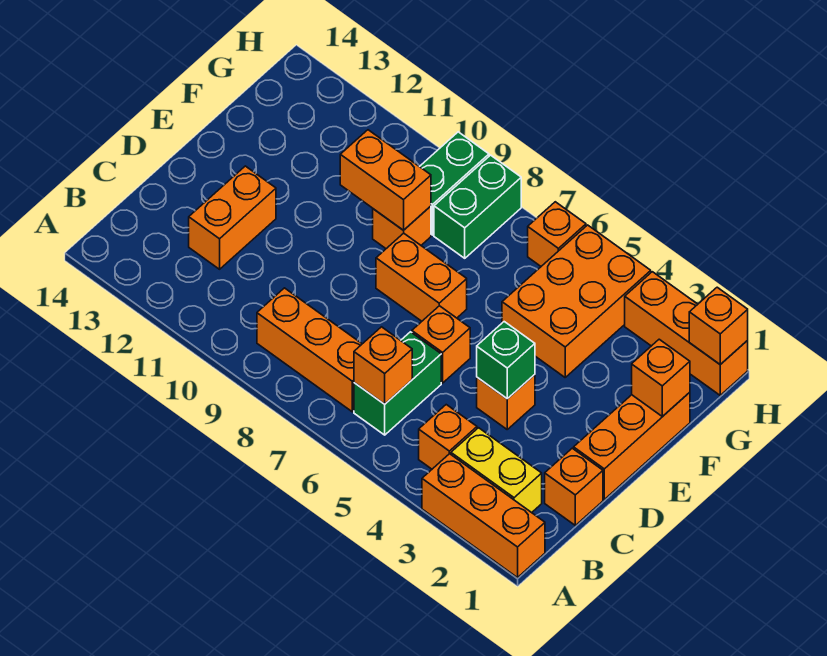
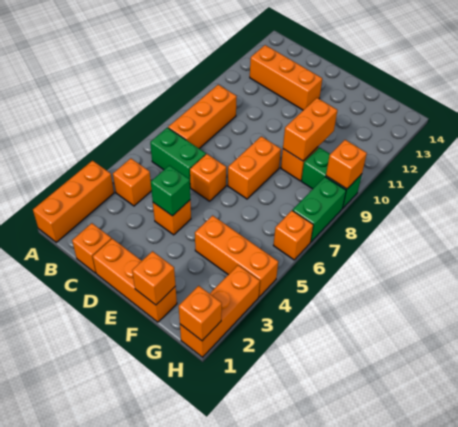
yellow brick B2:B3 level 1 -> none
orange brick B6 level 2 -> orange brick H9 level 2
orange brick C12:D12 level 1 -> orange brick B12:D12 level 1
orange brick F4:H5 level 1 -> orange brick F4:H4 level 1
green brick G8:H8 level 1 -> green brick H7:H8 level 1

